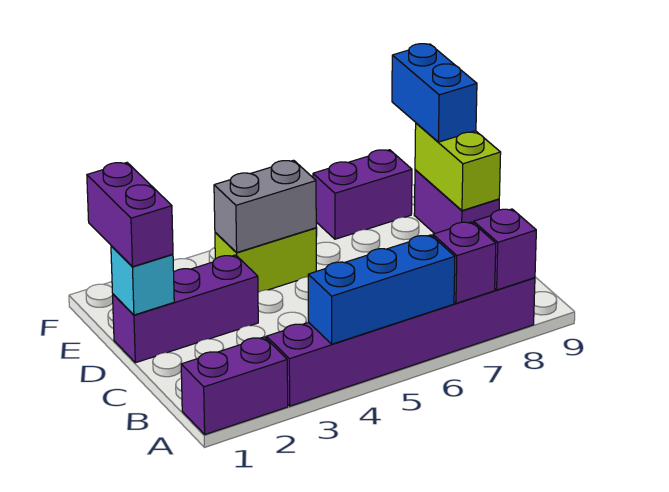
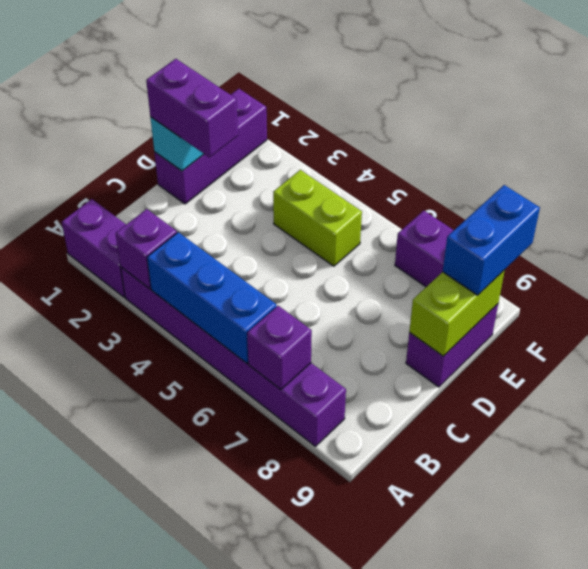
purple brick A8 level 2 -> purple brick A3 level 2
purple brick D1:D3 level 1 -> purple brick D1:F1 level 1
purple brick D1:E1 level 3 -> purple brick D1:D2 level 3
grey brick E4:E5 level 2 -> none

